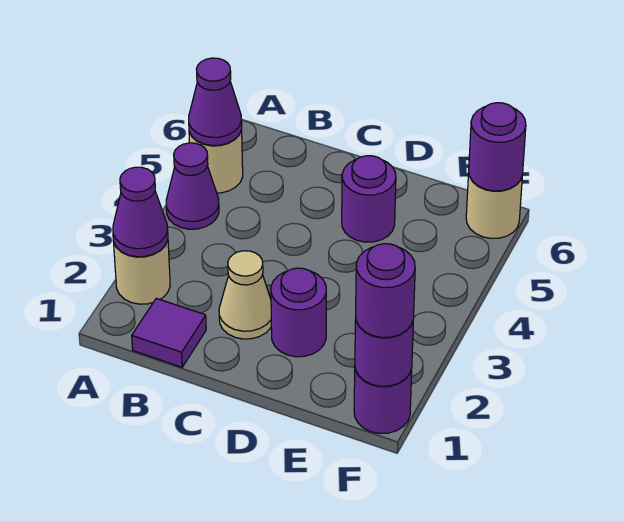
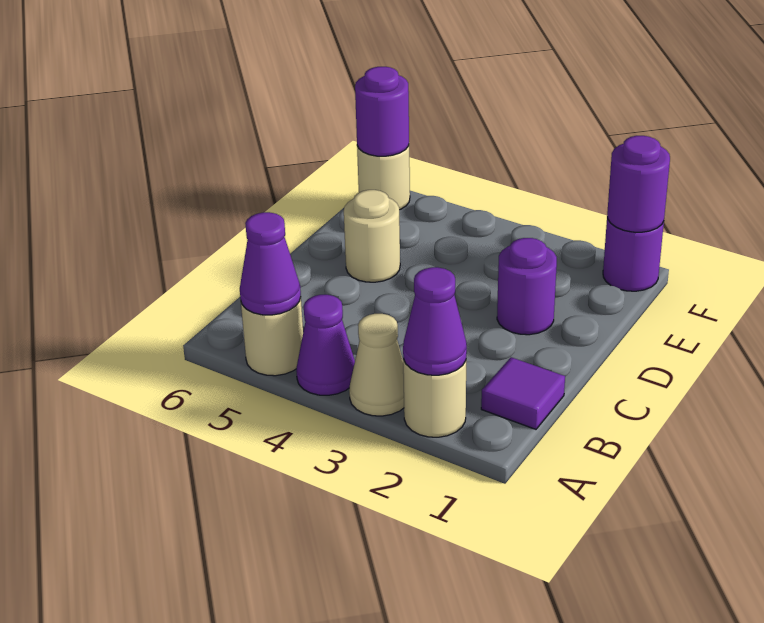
tan cone C2 level 1 -> tan cone A3 level 1
purple round brick D5 level 1 -> tan round brick D5 level 1
purple round brick F1 level 3 -> none

